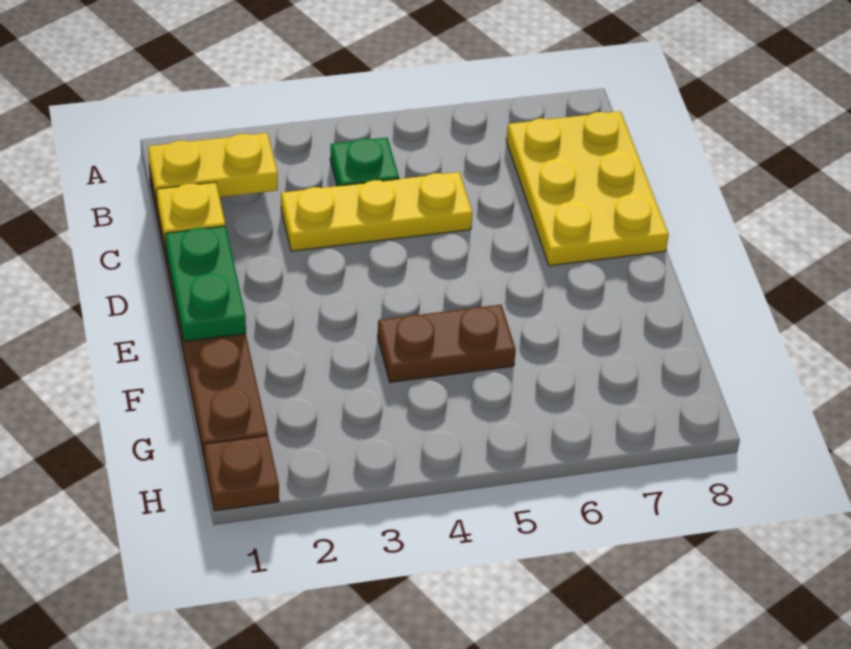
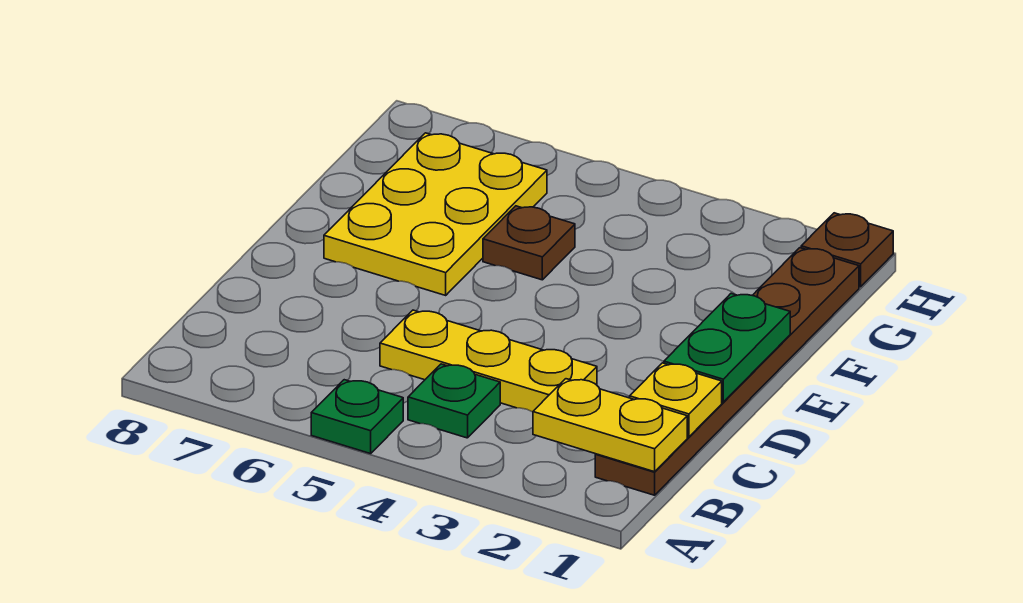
none -> green plate A5 level 1
yellow plate B7:D8 level 1 -> yellow plate E6:G7 level 1
brown plate F4:F5 level 1 -> brown plate F5 level 1

